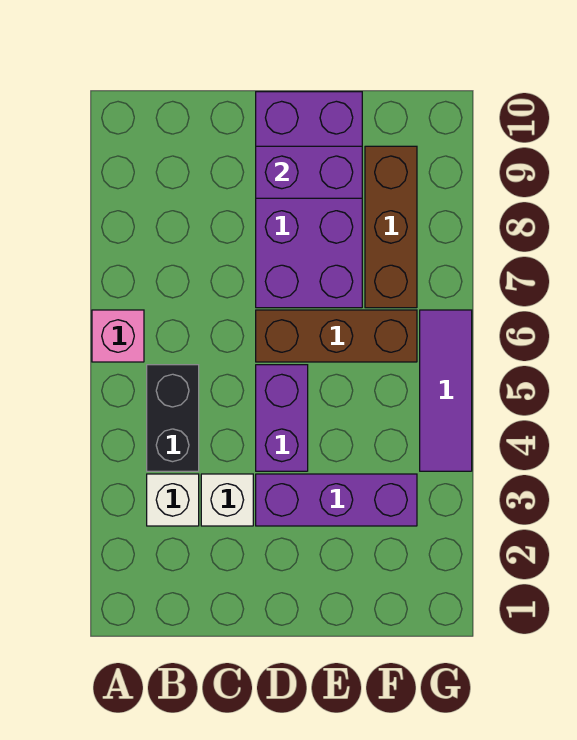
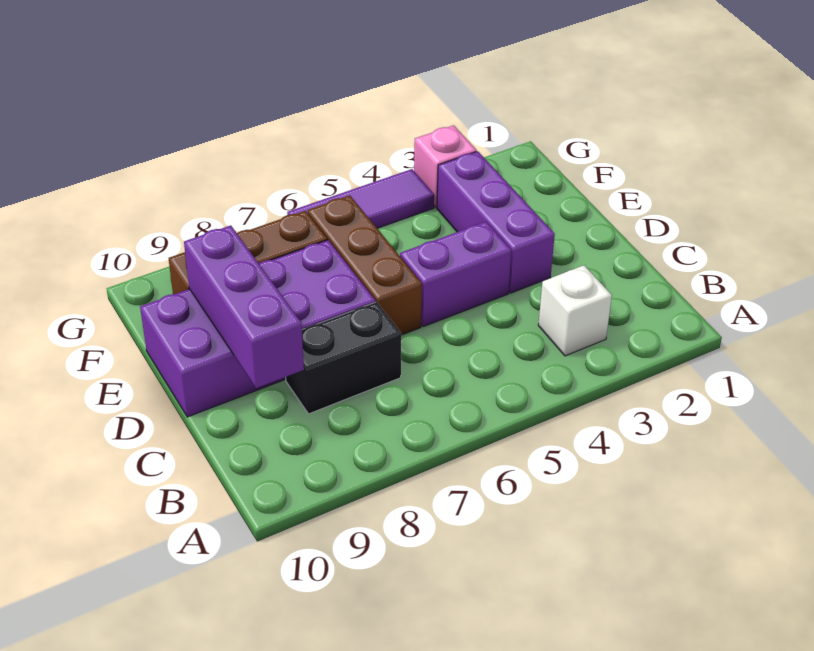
pink brick A6 level 1 -> pink brick G3 level 1
black brick B4:B5 level 1 -> black brick C7:C8 level 1
white brick C3 level 1 -> none
purple brick D9:E9 level 2 -> purple brick C9:E9 level 2

